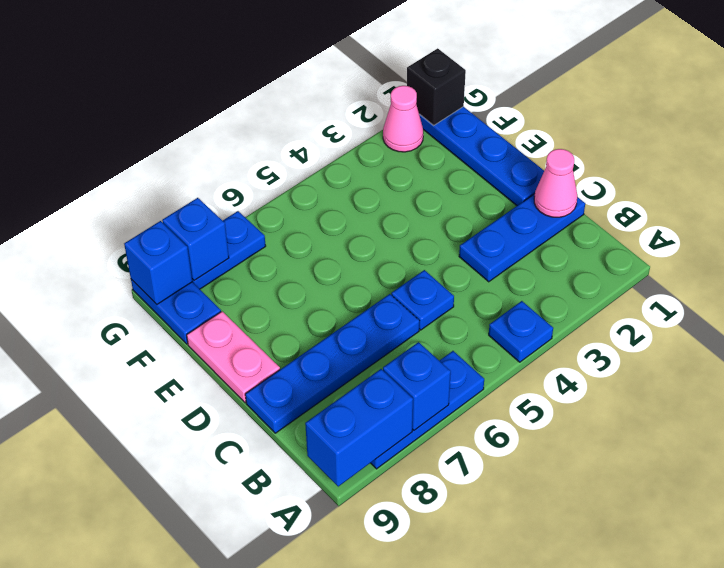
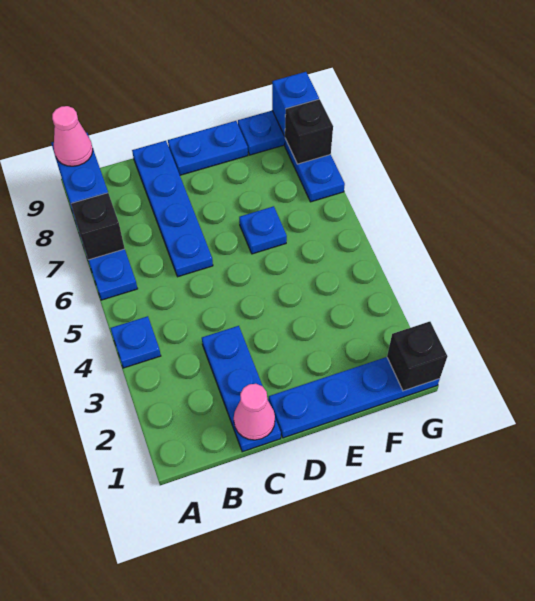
blue brick A7 level 2 -> black brick A7 level 2
blue plate C5 level 1 -> blue plate E6 level 1
pink plate D9:E9 level 1 -> blue plate D9:E9 level 1
pink cone G2 level 1 -> pink cone A9 level 3
blue brick G8 level 2 -> black brick G8 level 2

